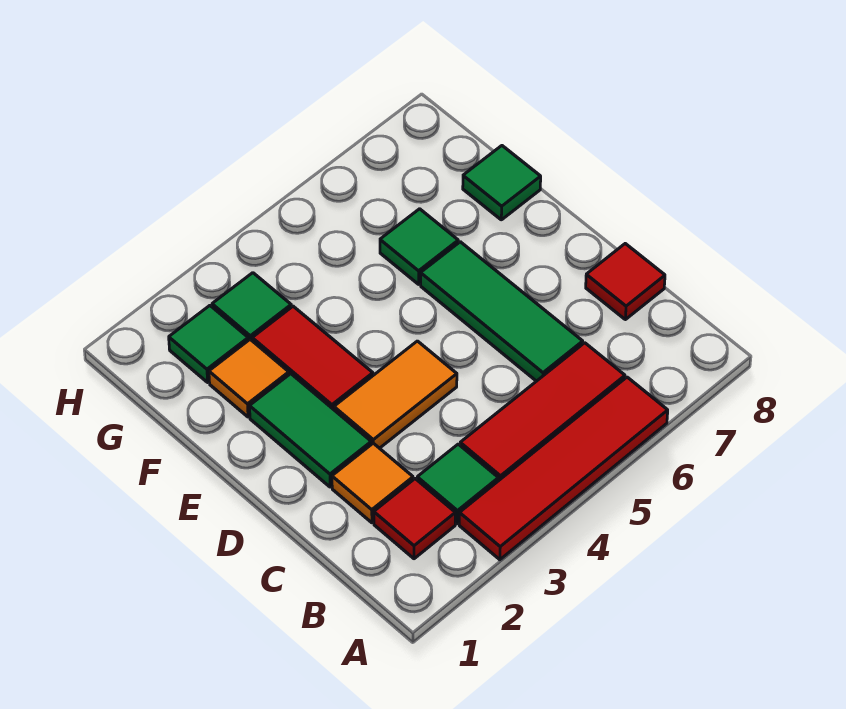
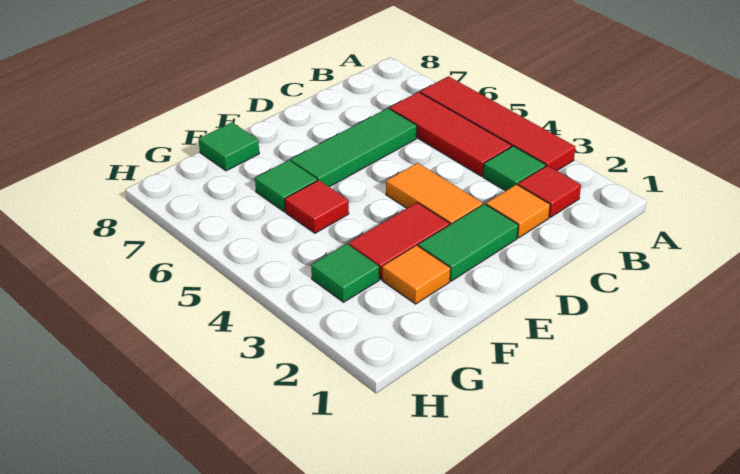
red tile C8 level 1 -> red tile F5 level 1
green tile G2 level 1 -> none

